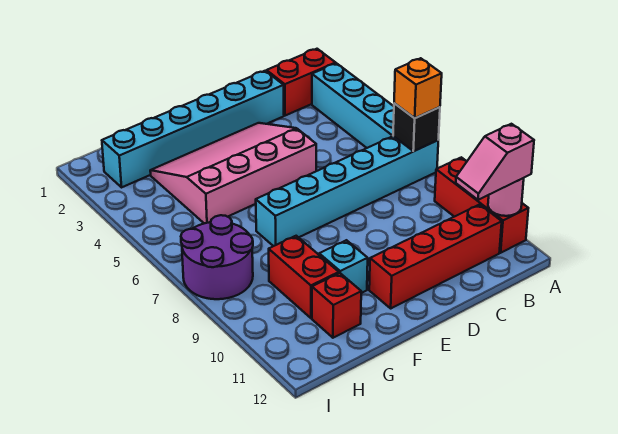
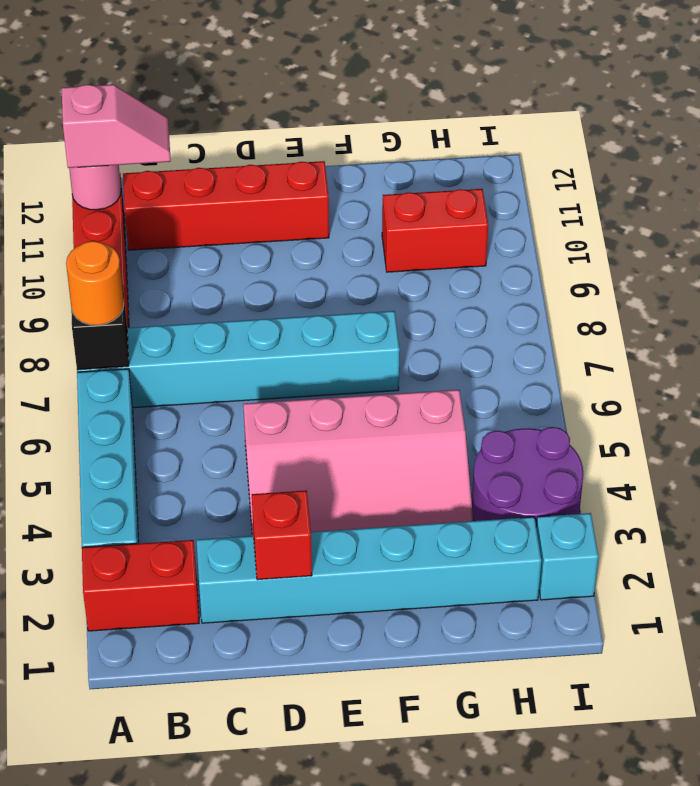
orange brick A7 level 3 -> orange round brick A7 level 3
cyan brick F10 level 1 -> cyan brick I2 level 1
red brick G9:G10 level 1 -> red brick G10:H10 level 1
red brick G11 level 1 -> red brick D2 level 2
purple round brick H7:I8 level 1 -> purple round brick H3:I4 level 1

